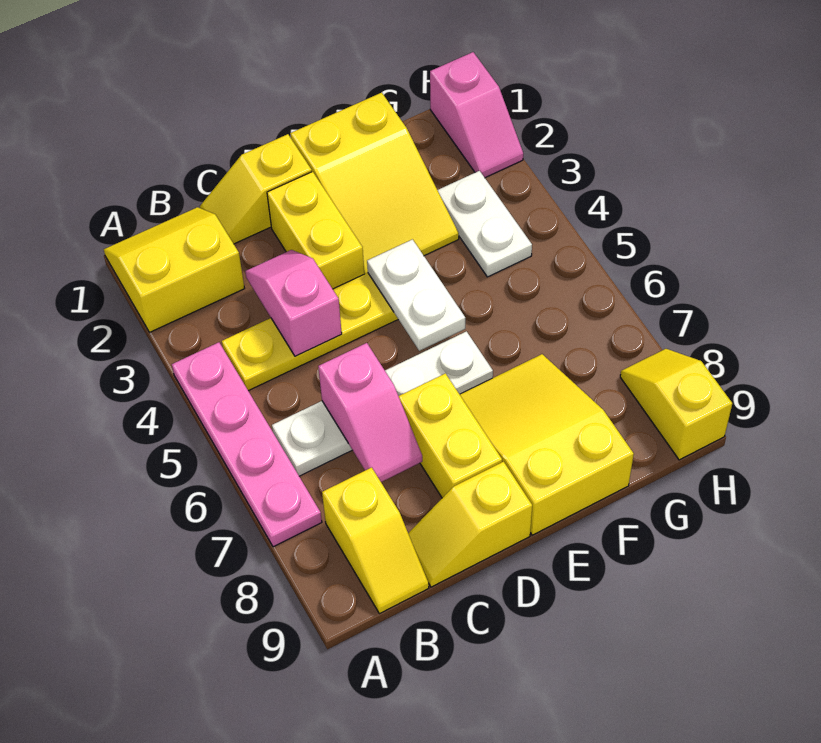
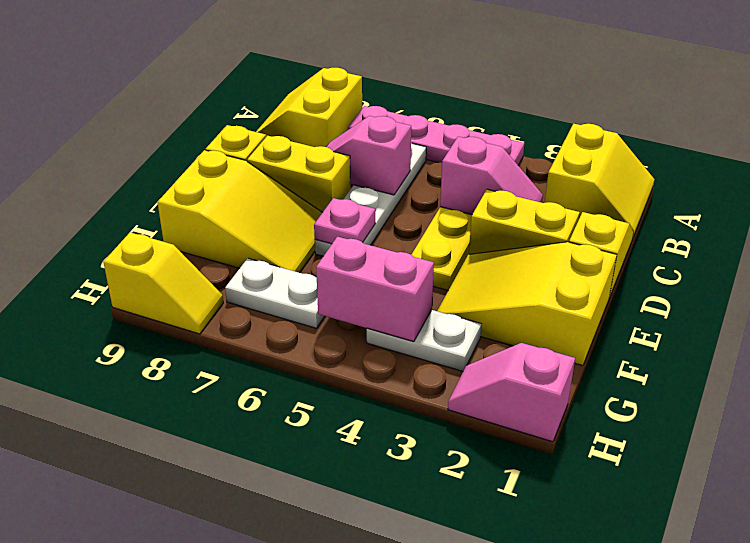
yellow slope B8:B9 level 1 top 8 -> yellow slope A8:B9 level 1 top 8
white plate E4:E5 level 2 -> white plate G6:G7 level 1
none -> pink plate E6 level 2
none -> pink brick G4:G5 level 2

